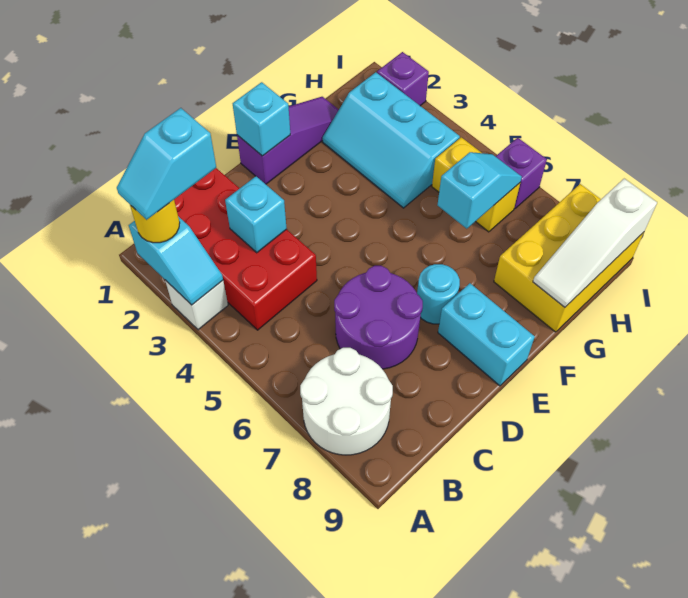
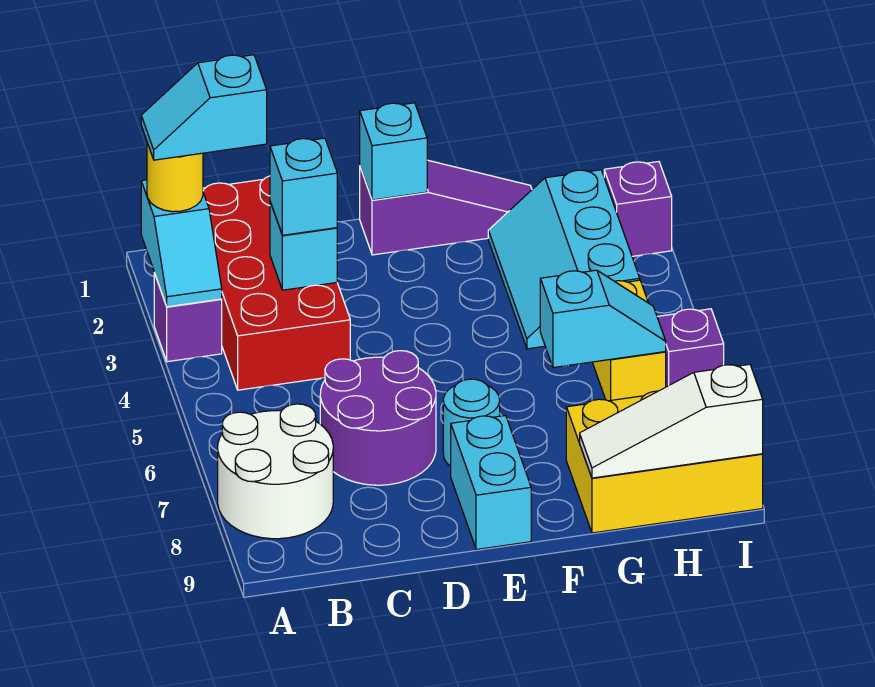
white brick A3 level 1 -> purple brick A3 level 1
none -> cyan brick C3 level 3

